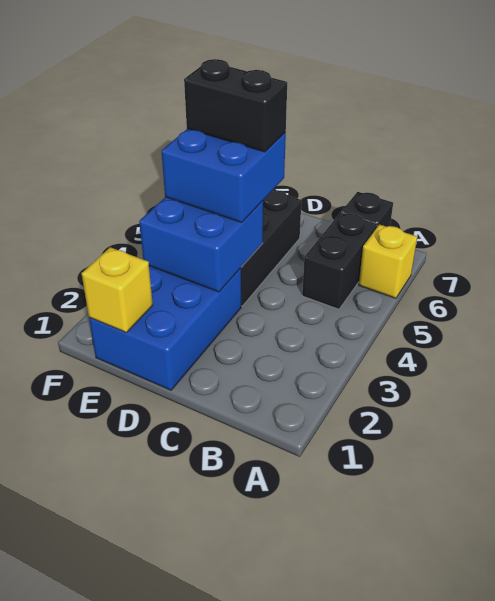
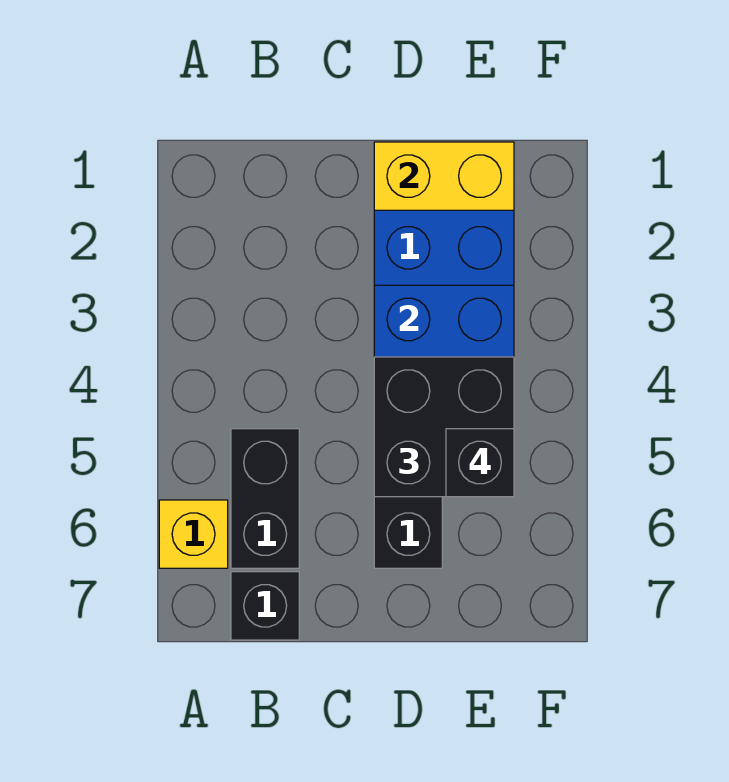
blue brick D4:E5 level 3 -> black brick D4:E5 level 3
black brick D5:E5 level 4 -> black brick E5 level 4
yellow brick E1 level 2 -> yellow brick D1:E1 level 2

